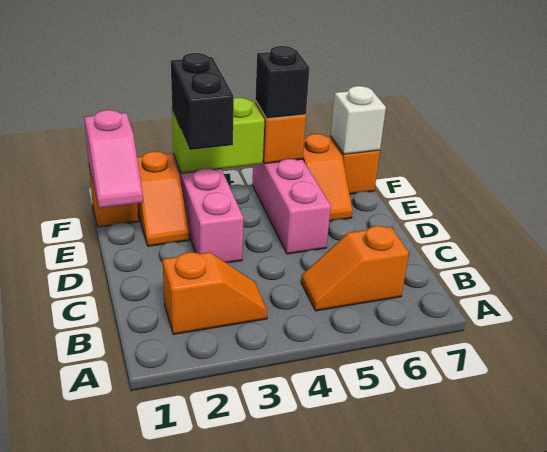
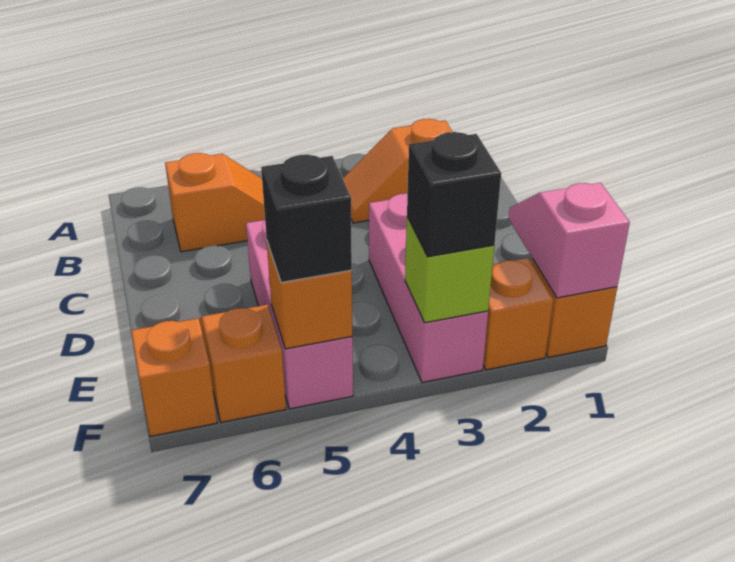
black brick E3:F3 level 3 -> black brick F3 level 3
lime brick F3:F4 level 2 -> lime brick F3 level 2
white brick F7 level 2 -> none

